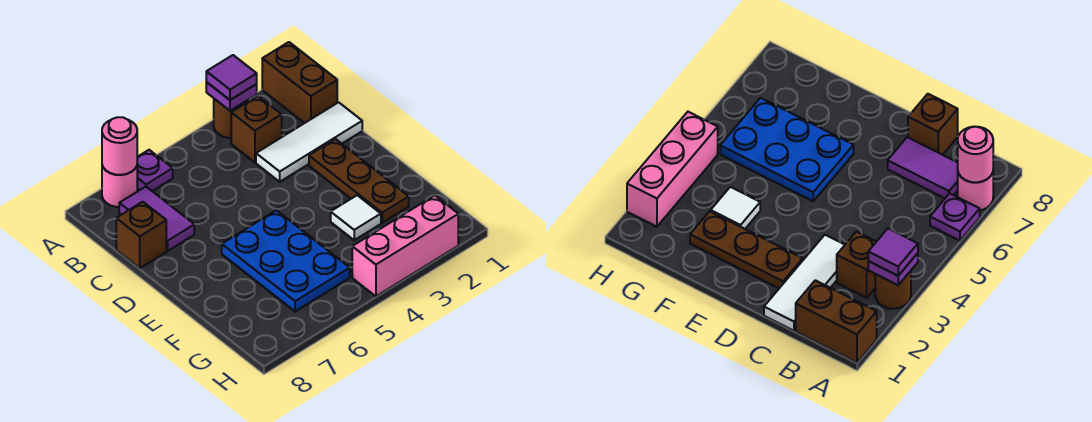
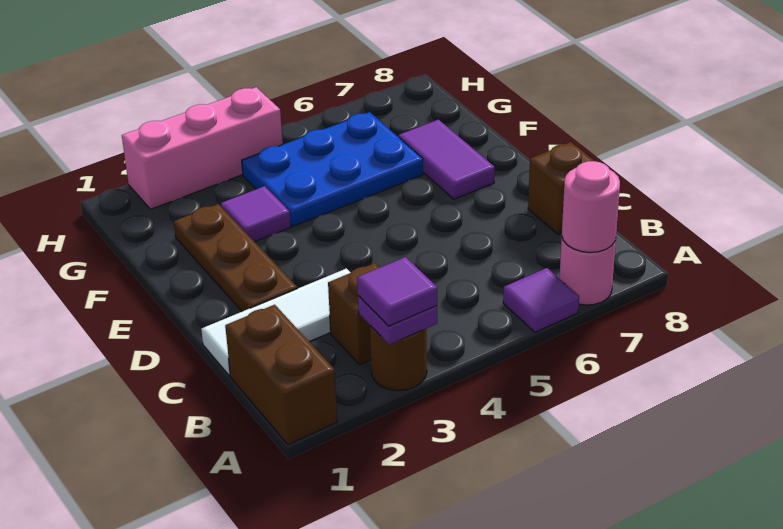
purple plate A6 level 1 -> purple tile A6 level 1
purple tile B7:C7 level 1 -> purple tile E7:F7 level 1
blue plate E5:G6 level 1 -> blue plate F4:G6 level 1
white tile F3 level 1 -> purple tile F3 level 1

